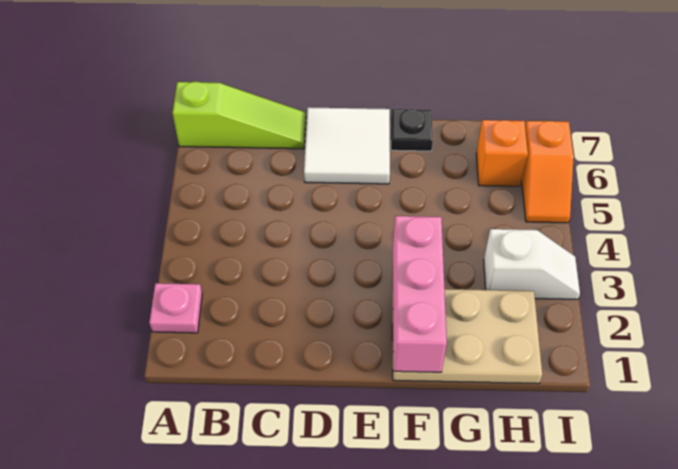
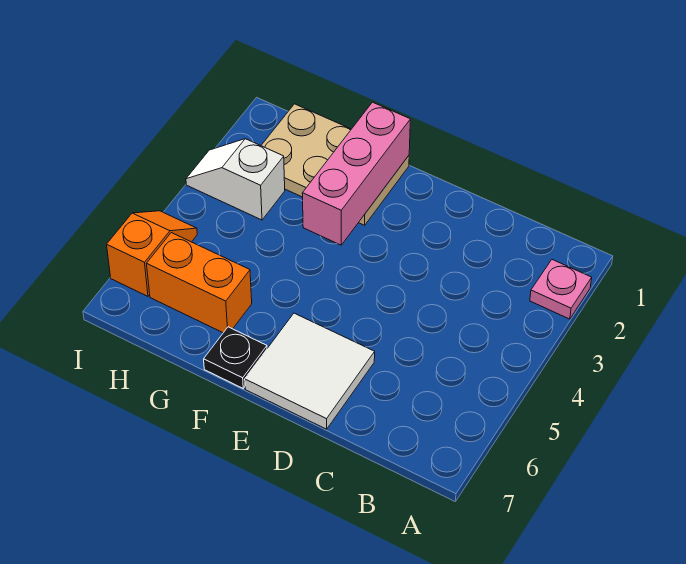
lime slope A7:C7 level 1 top A -> none
orange brick H6 level 1 -> orange brick G6:H6 level 1

